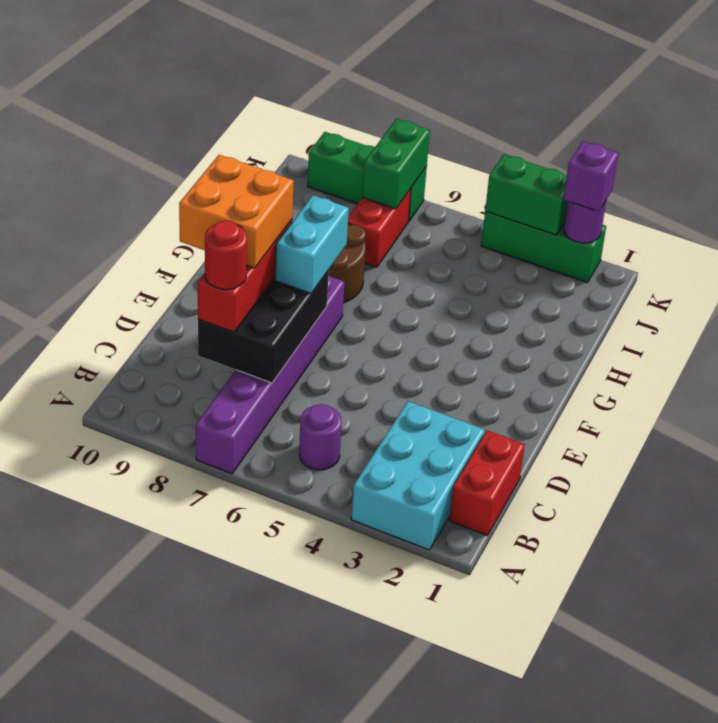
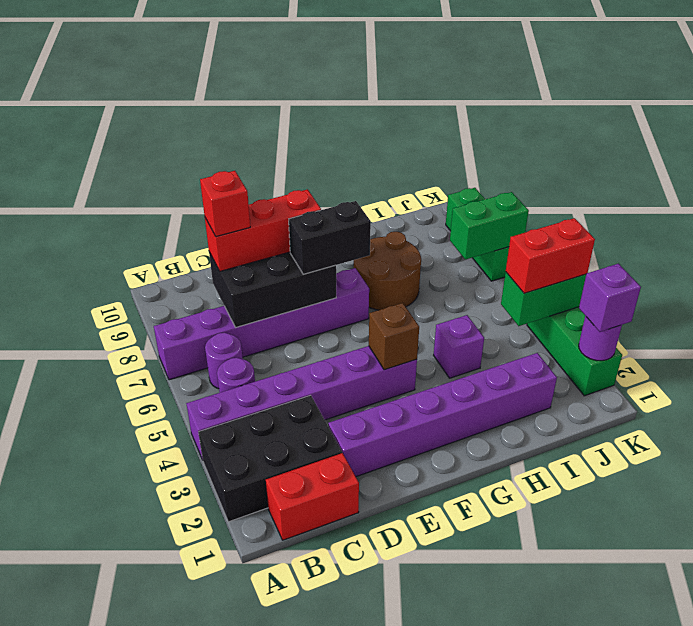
cyan brick A2:C3 level 1 -> black brick A2:C3 level 1
none -> purple brick A4:F4 level 1
none -> purple round brick B6 level 1
red round brick C8 level 4 -> red brick C8 level 4
none -> purple brick D2:I2 level 1
orange brick D8:E9 level 4 -> none
cyan brick E7:F7 level 3 -> black brick E7:F7 level 3
none -> brown brick F4 level 2
none -> purple brick H4 level 1
red brick I7:J7 level 1 -> red brick J4:K4 level 3
green brick K3:K4 level 2 -> green brick J4:K4 level 2

